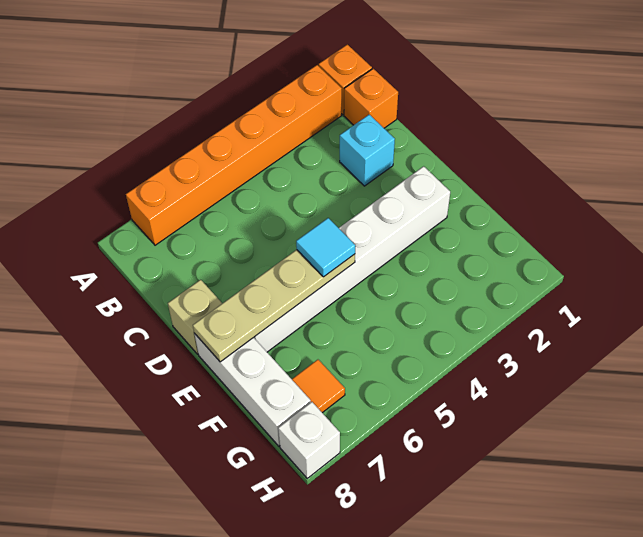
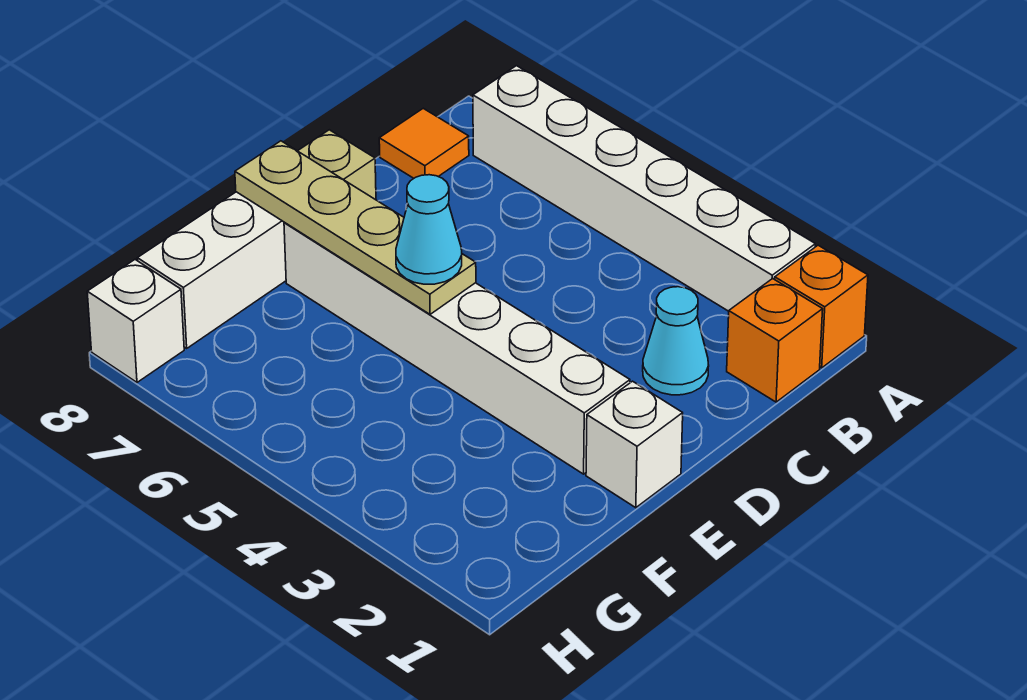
orange brick A2:A7 level 1 -> white brick A2:A7 level 1
cyan brick C2 level 1 -> cyan cone C2 level 1
none -> white brick E1 level 1
cyan tile E5 level 3 -> cyan cone E5 level 3
orange tile G7 level 1 -> orange tile B8 level 1

